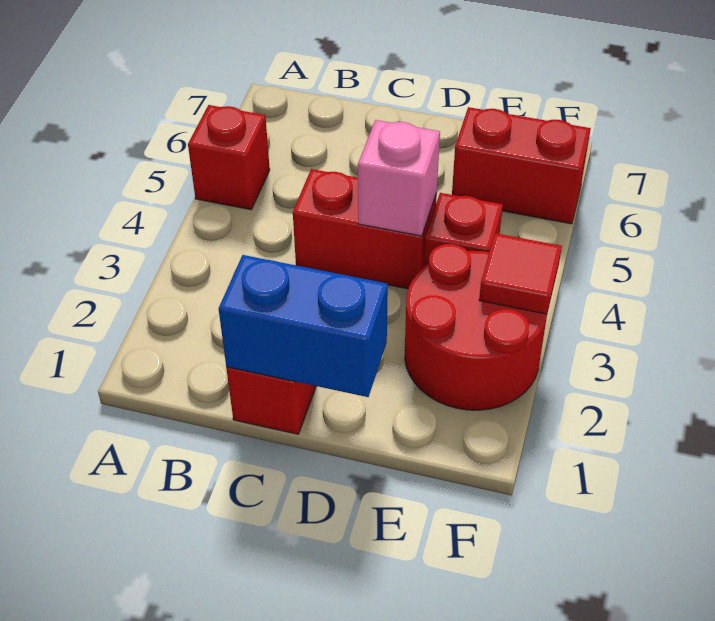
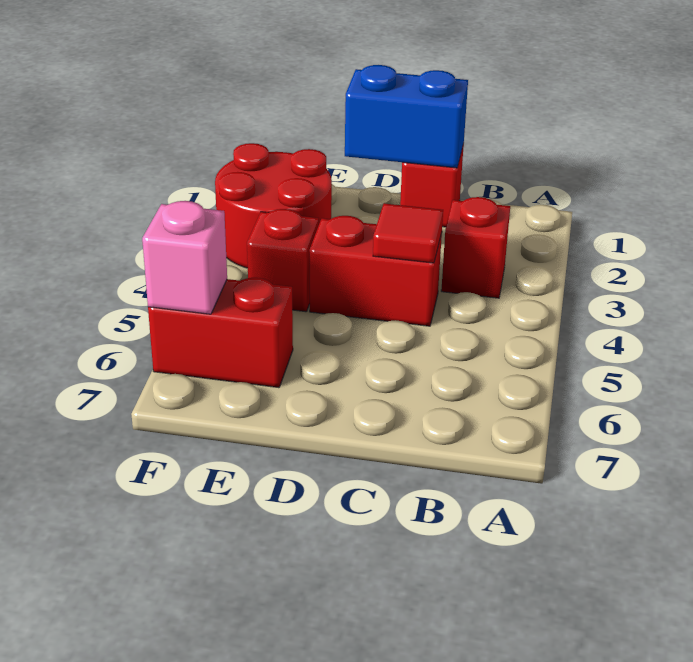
red brick A5 level 1 -> red brick B3 level 1
pink brick D4 level 2 -> pink brick F6 level 2
red tile F3 level 2 -> red tile C4 level 2

